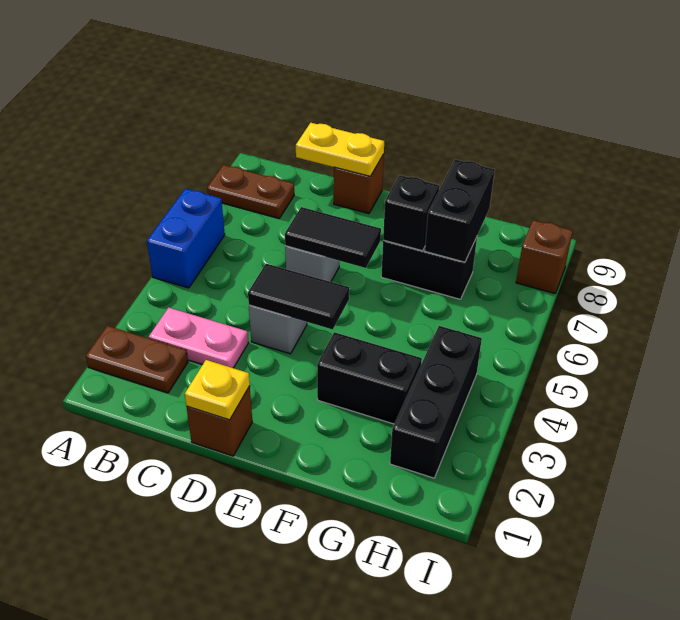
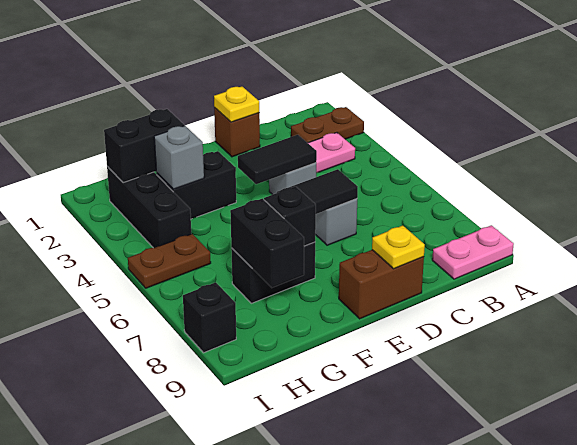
blue brick A5:A6 level 1 -> none
brown plate A8:B8 level 1 -> brown plate H5:I5 level 1
none -> pink plate A9:B9 level 1
yellow plate C9:D9 level 2 -> yellow plate D9 level 2
brown brick D9 level 1 -> brown brick D9:E9 level 1
none -> black brick G2:H2 level 2
none -> grey brick G3 level 2
brown brick I8 level 1 -> black brick I8 level 1

